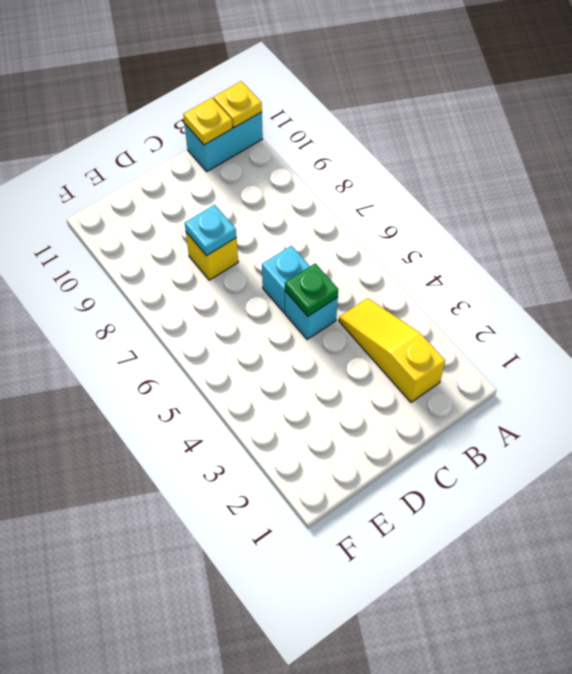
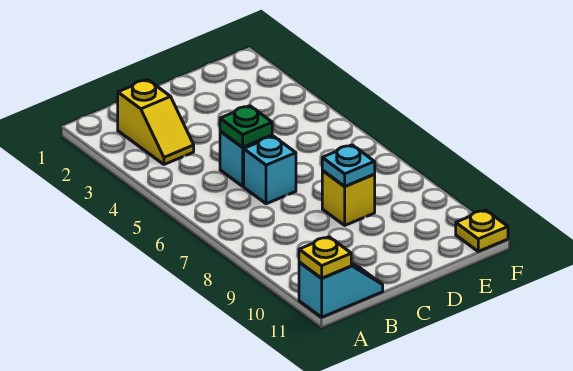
cyan brick A11:B11 level 1 -> cyan slope A11:B11 level 1 top A
yellow slope B2:B4 level 1 top 2 -> yellow slope B2:B3 level 1 top 2
yellow plate B11 level 2 -> yellow plate F11 level 1

